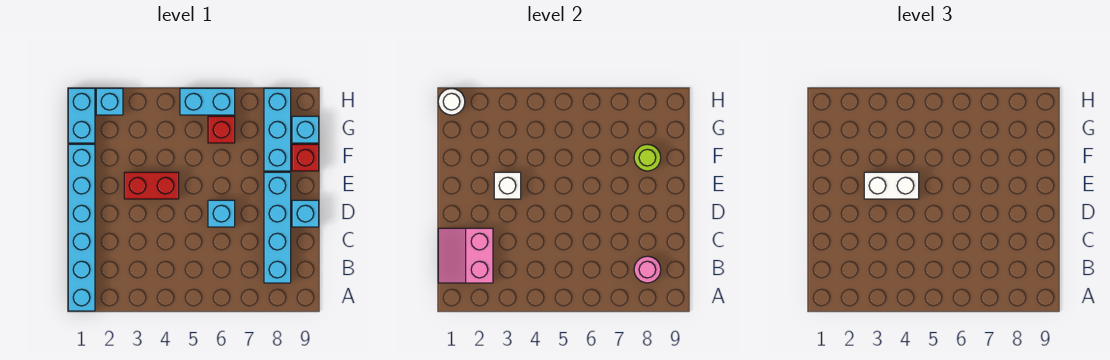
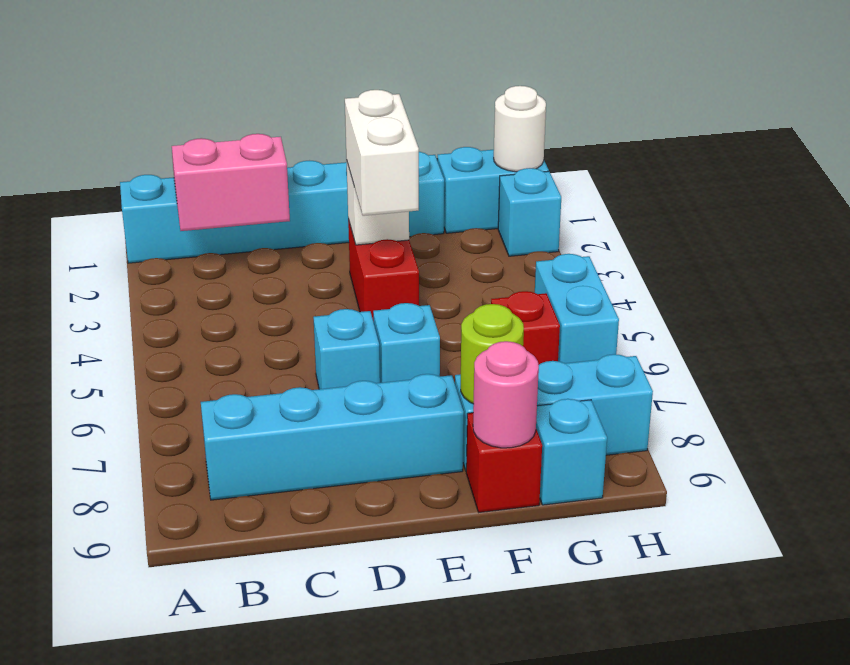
pink round brick B8 level 2 -> pink round brick F9 level 2
cyan brick D9 level 1 -> cyan brick E6 level 1

